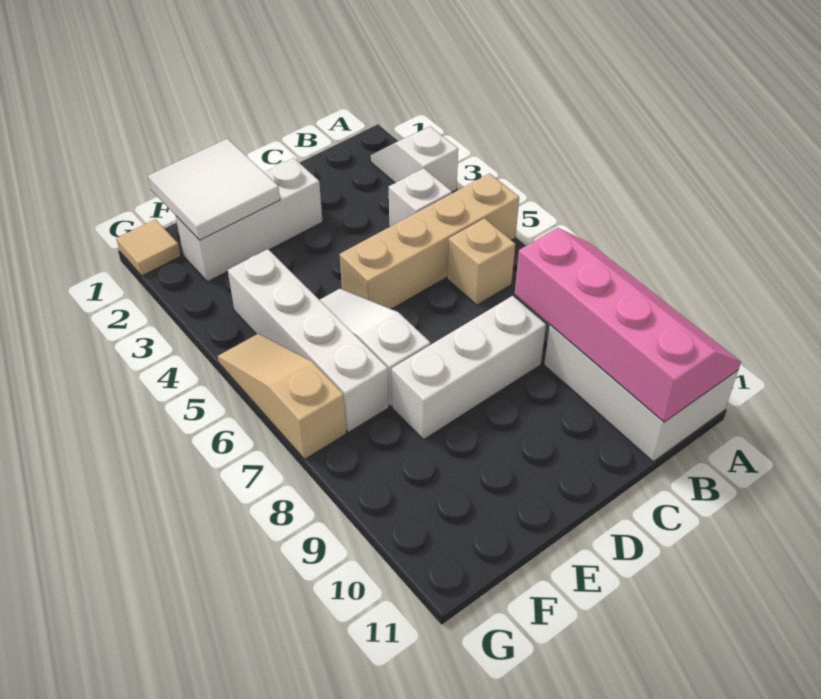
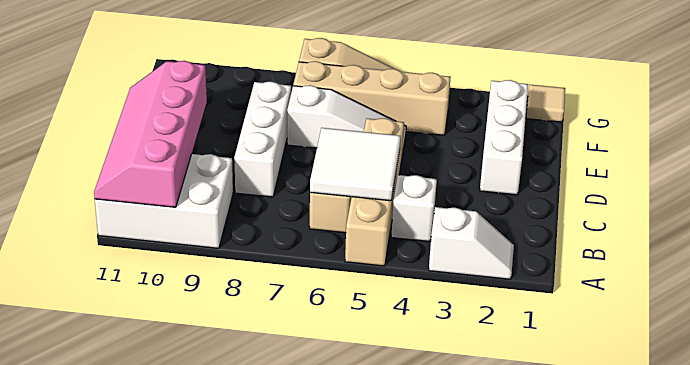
pink slope A8:B11 level 2 top B -> pink slope A10:D11 level 2 top 10
white tile E1:F2 level 2 -> white tile B5:C6 level 2
white brick F4:F7 level 1 -> tan brick F4:F7 level 1

